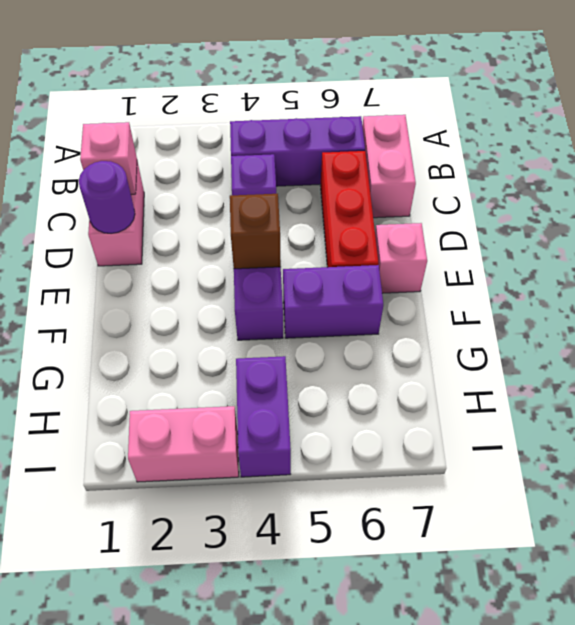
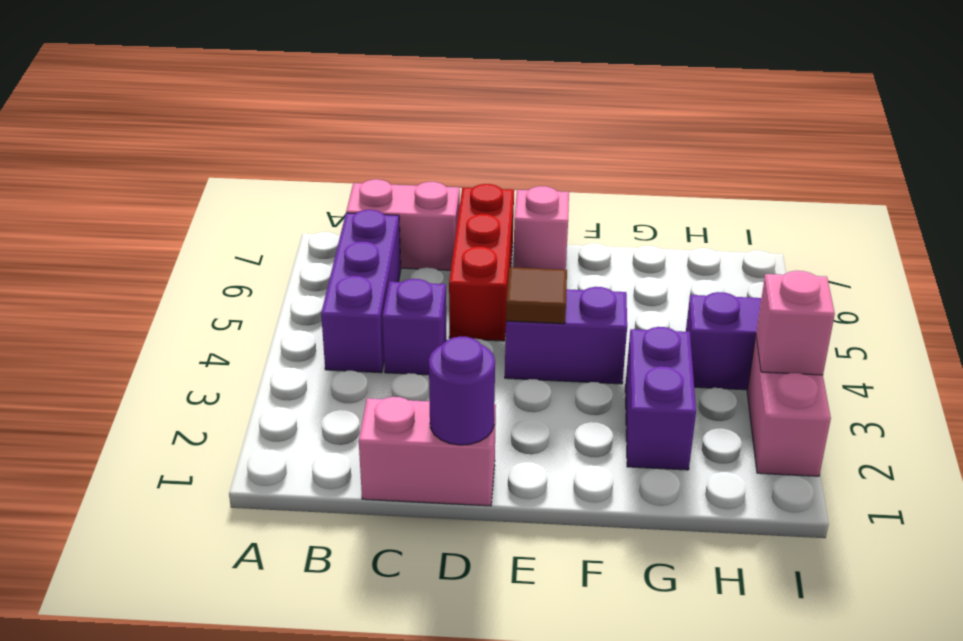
pink brick C1 level 2 -> pink brick I3 level 2
red brick C6:E6 level 1 -> red brick D5:D7 level 1
brown brick E4 level 2 -> brown tile E4 level 2
purple brick F5:F6 level 1 -> purple brick G2:G3 level 1

